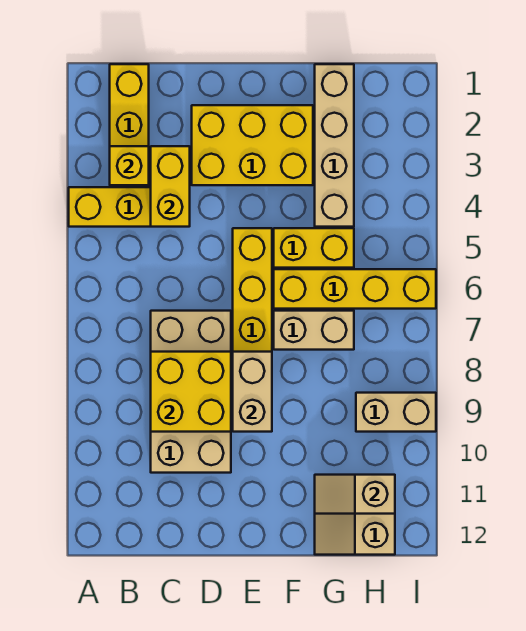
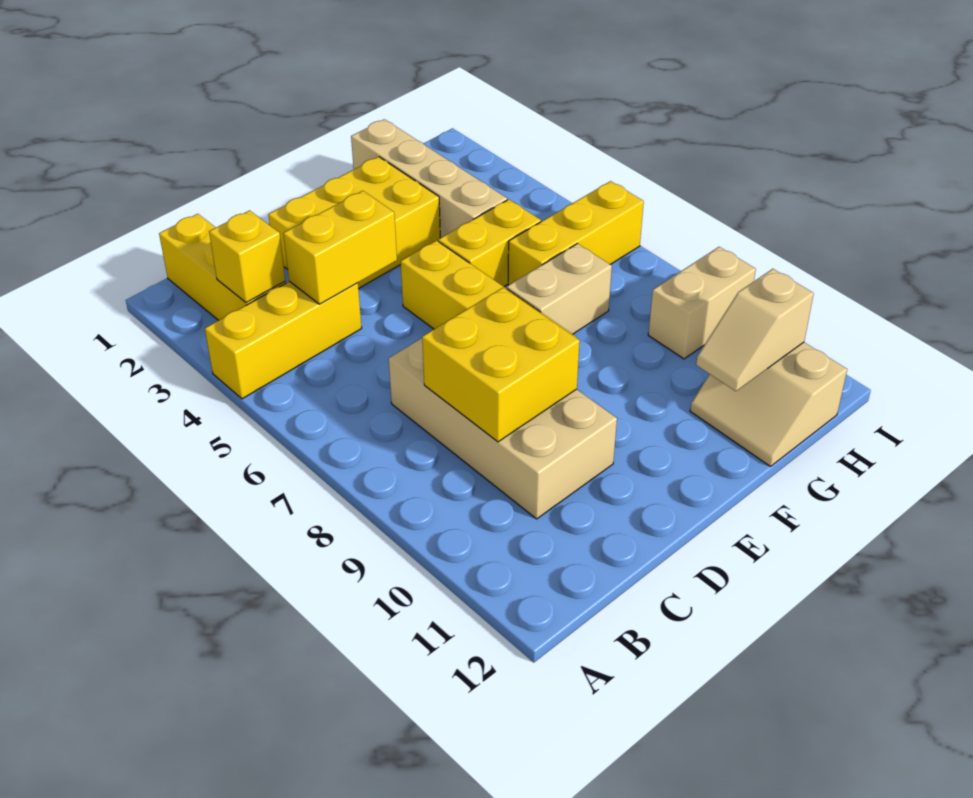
yellow brick C3:C4 level 2 -> yellow brick C4:D4 level 2
tan brick E8:E9 level 2 -> none
yellow brick F6:I6 level 1 -> yellow brick G6:I6 level 1

